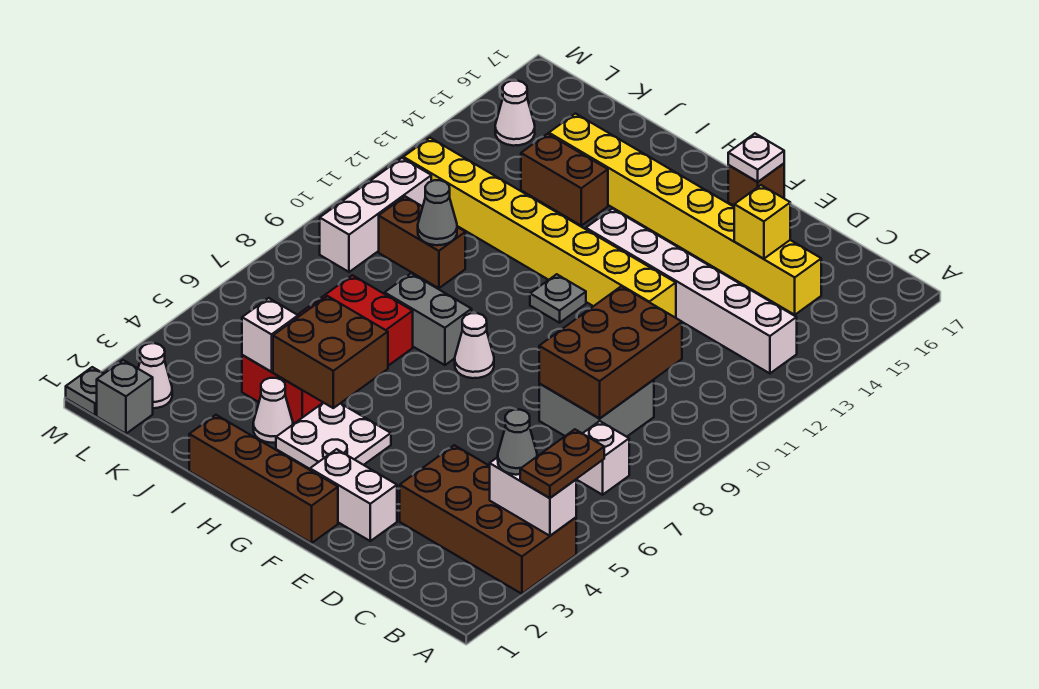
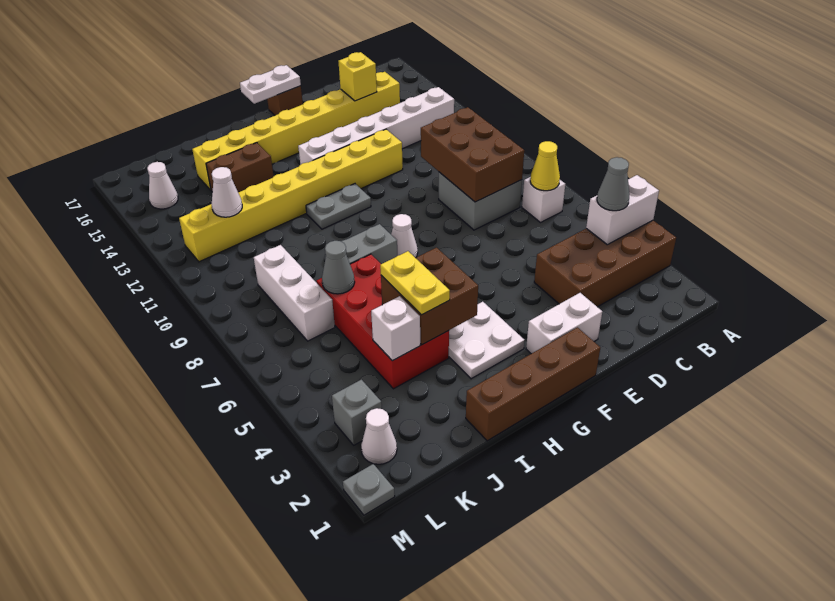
brown plate A4:A5 level 3 -> none
none -> yellow cone B7 level 2
white plate F17 level 2 -> white plate F17:G17 level 2
grey plate G11 level 1 -> grey plate G11:H11 level 1
white cone I3 level 1 -> white cone K12 level 2
none -> yellow plate I4:I5 level 3
brown brick J10:K10 level 1 -> none
grey cone J10 level 2 -> grey cone J7 level 2
grey brick L1 level 1 -> grey brick L3 level 1
white brick L9:L11 level 1 -> white brick K7:K9 level 1

